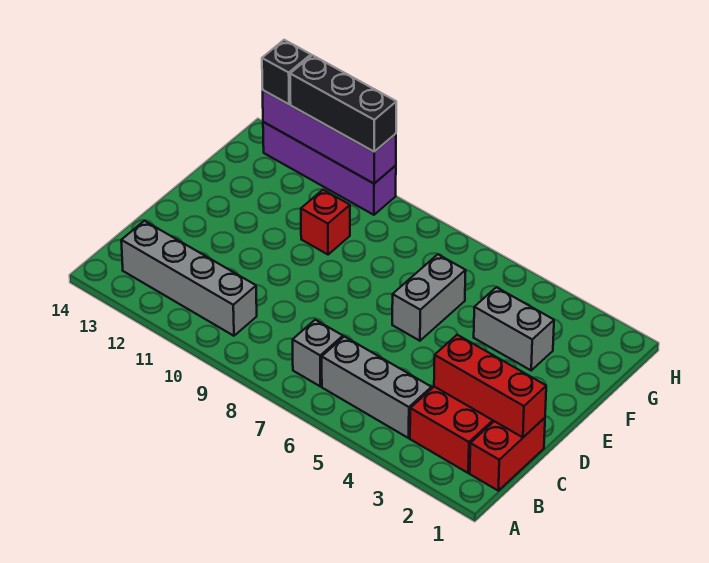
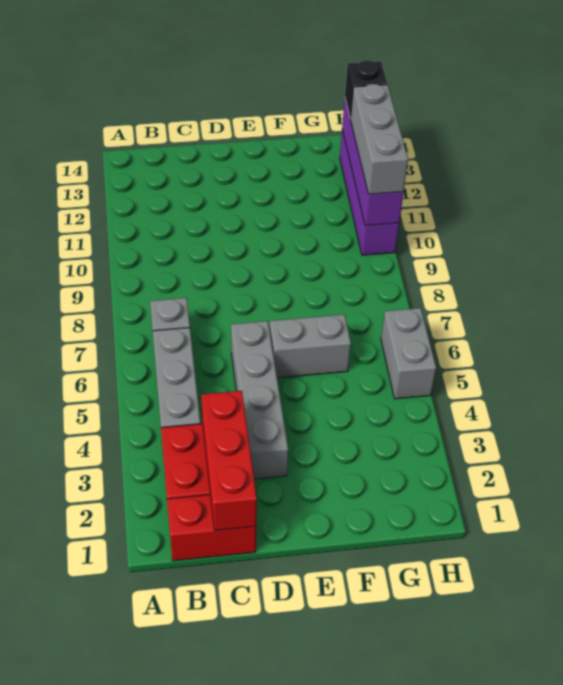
grey brick B10:B13 level 1 -> grey brick D3:D6 level 1
grey brick F3:F4 level 1 -> grey brick H5:H6 level 1
red brick F10 level 1 -> none
black brick H10:H12 level 3 -> grey brick H10:H12 level 3

